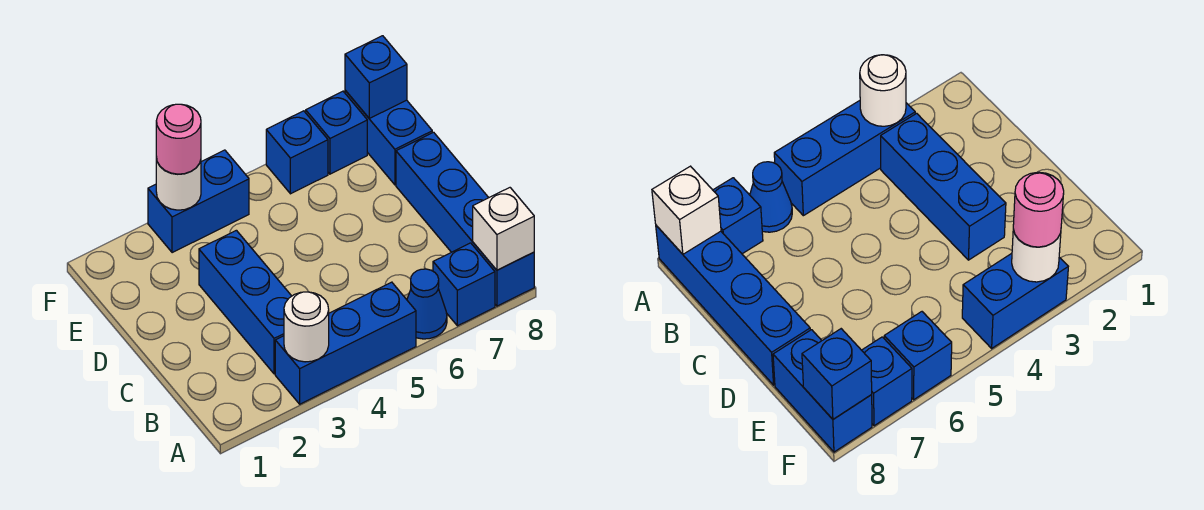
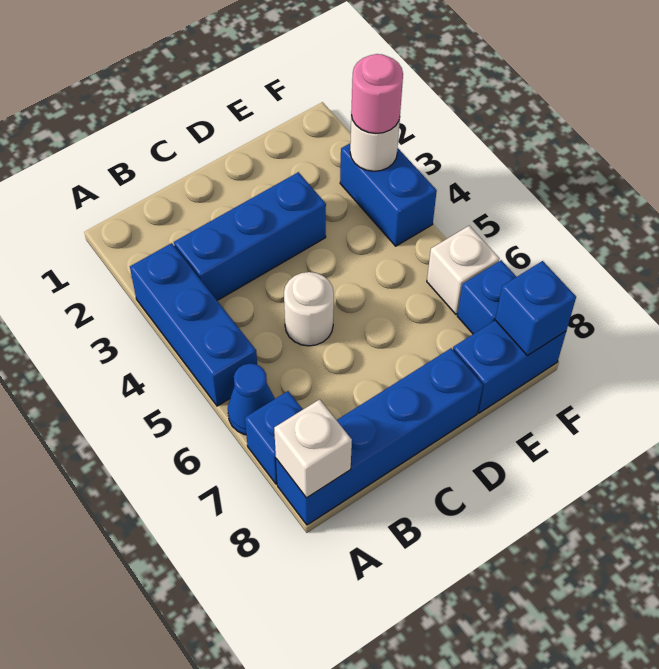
white round brick A3 level 2 -> white round brick C5 level 1
blue brick F6 level 1 -> white brick F6 level 1

